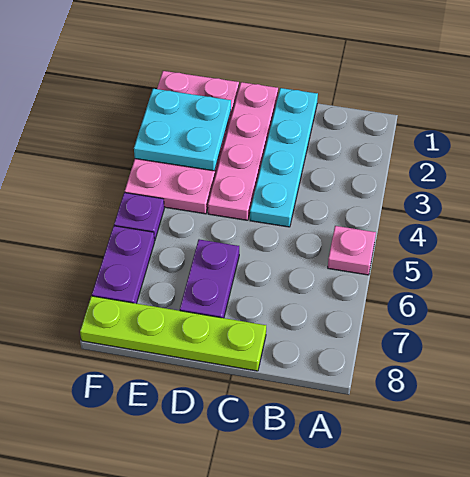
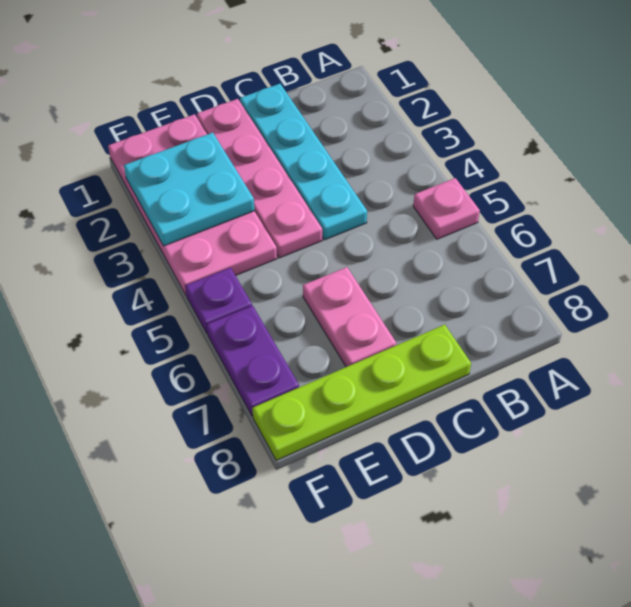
purple plate D6:D7 level 1 -> pink plate D6:D7 level 1

